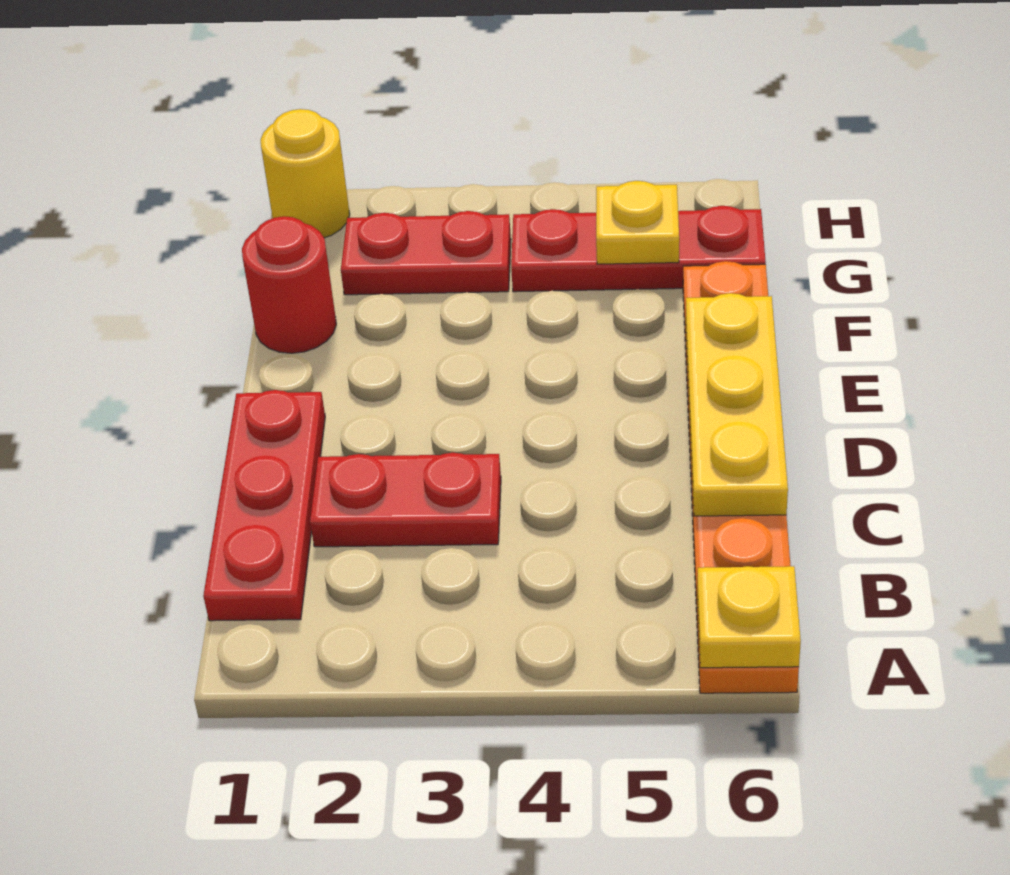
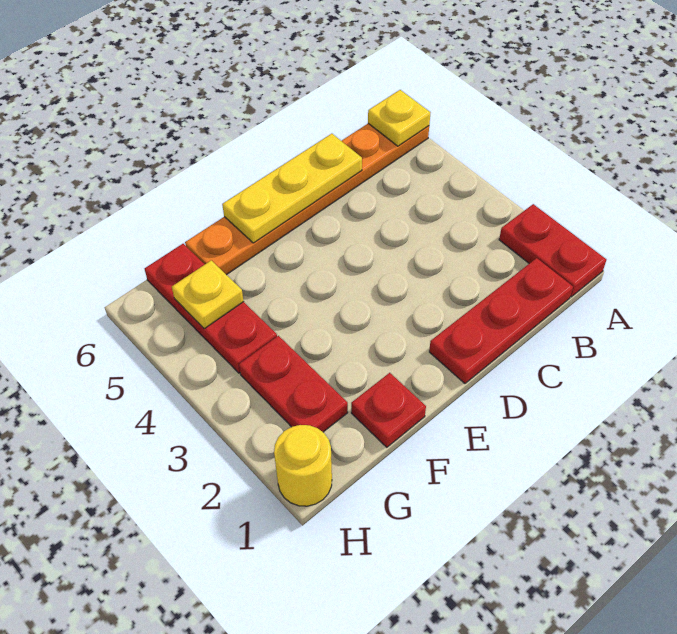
red plate C2:C3 level 1 -> red plate A1:A2 level 1
red round brick F1 level 1 -> red plate F1 level 1

